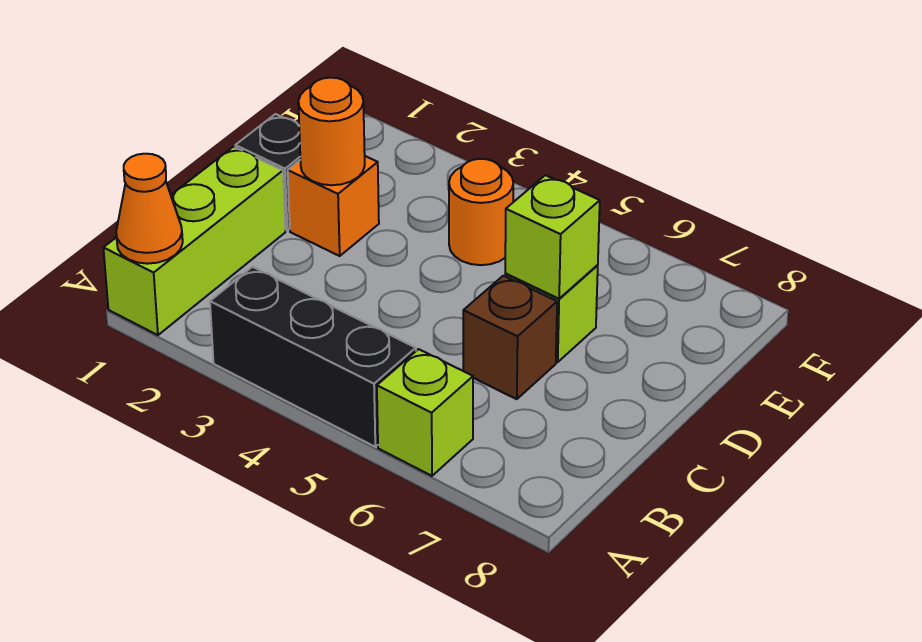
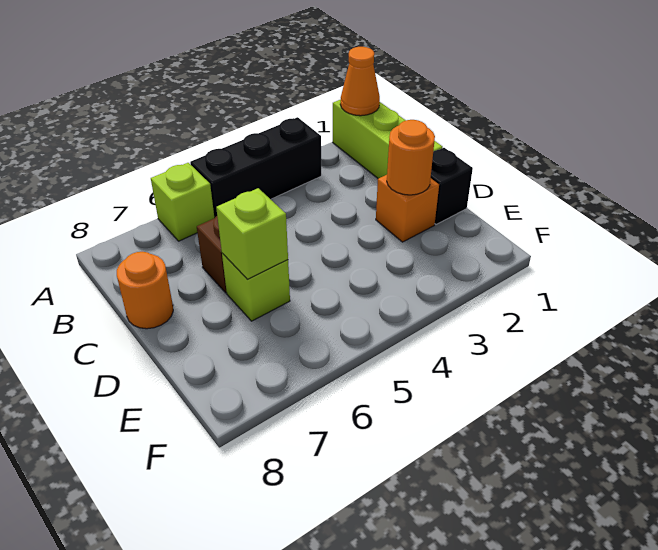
orange round brick E4 level 1 -> orange round brick C8 level 1

